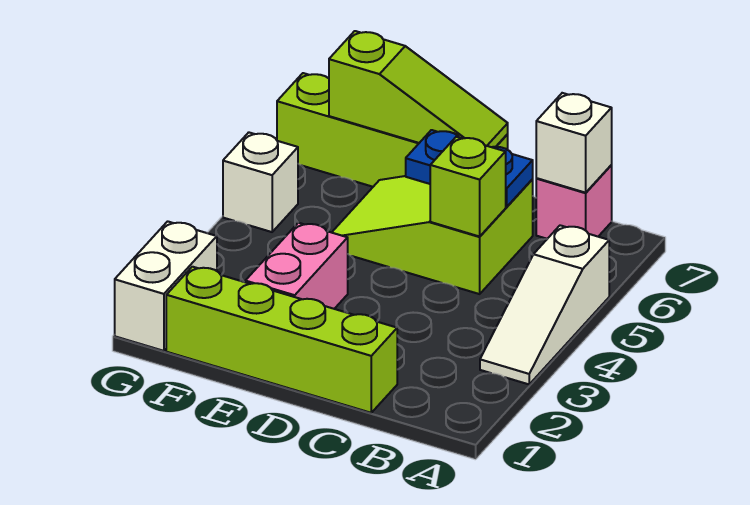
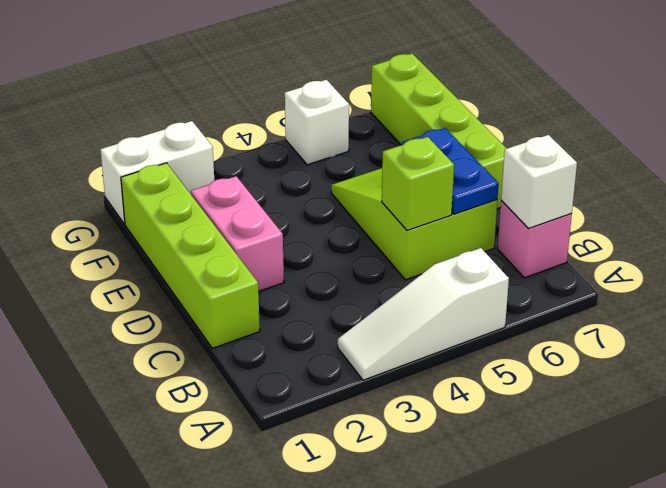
lime slope D7:F7 level 2 top F -> none
pink brick E2:E3 level 1 -> pink brick D2:E2 level 1

